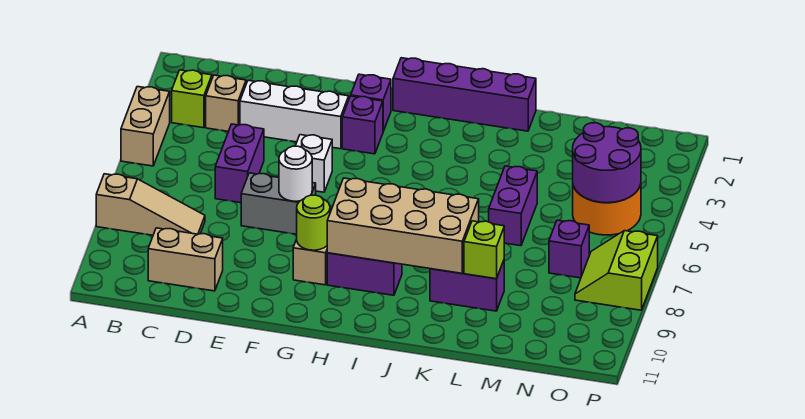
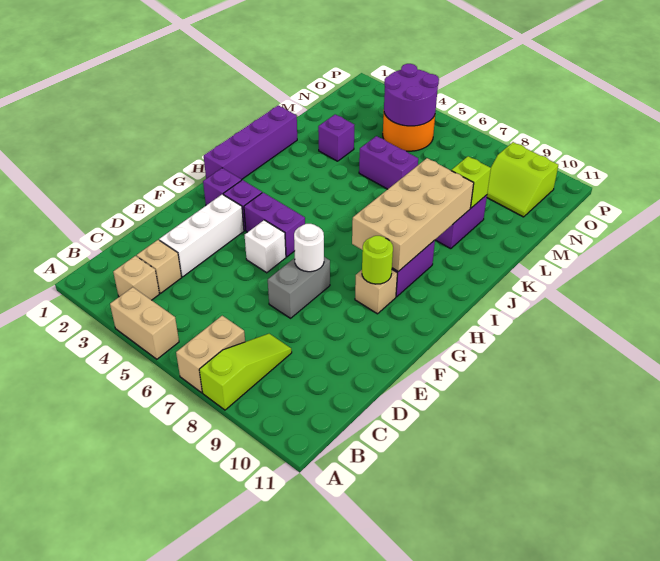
tan slope A8:C8 level 1 top A -> lime slope A8:C8 level 1 top A
lime brick B3 level 1 -> tan brick B3 level 1
tan brick C10:D10 level 1 -> tan brick A7:B7 level 1
purple brick D5:D6 level 1 -> purple brick G4:G5 level 1
purple brick N7 level 1 -> purple brick L3 level 1
lime slope O7:P8 level 1 top P -> lime slope N9:O10 level 1 top O

